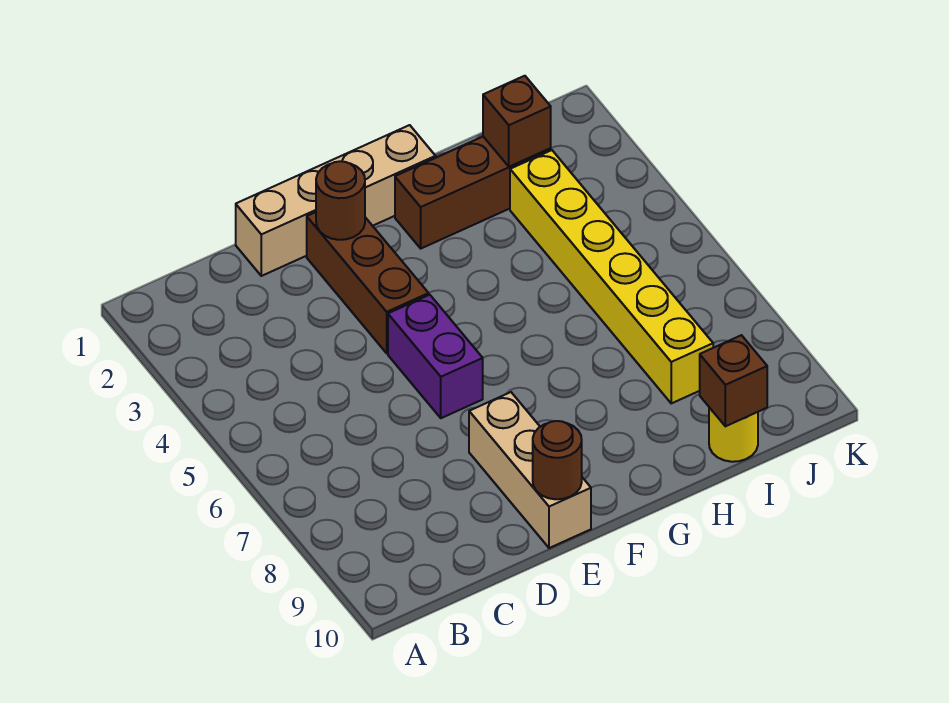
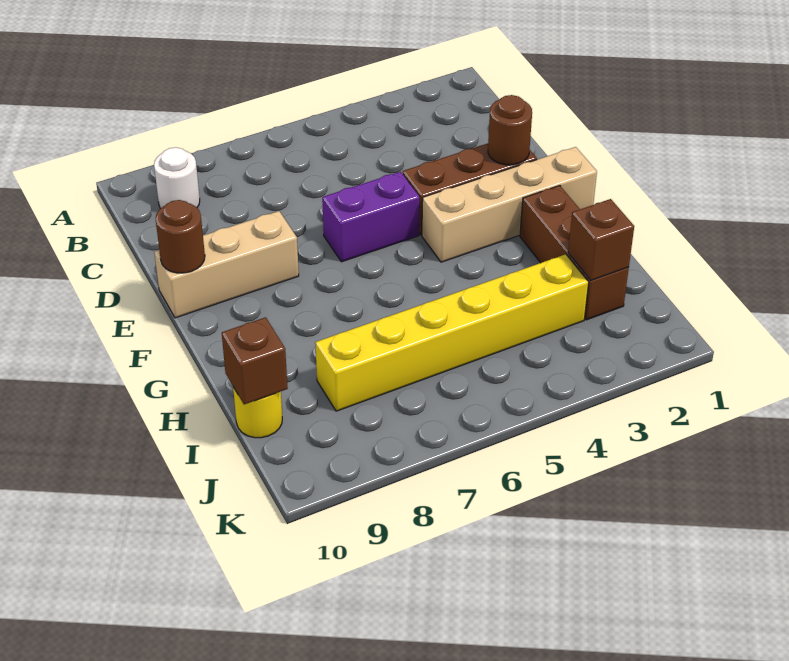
none -> white round brick B9 level 1
tan brick D1:G1 level 1 -> tan brick F1:F4 level 1

